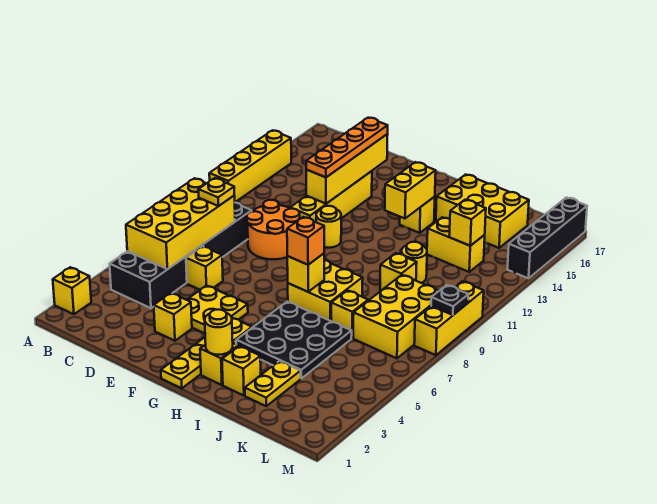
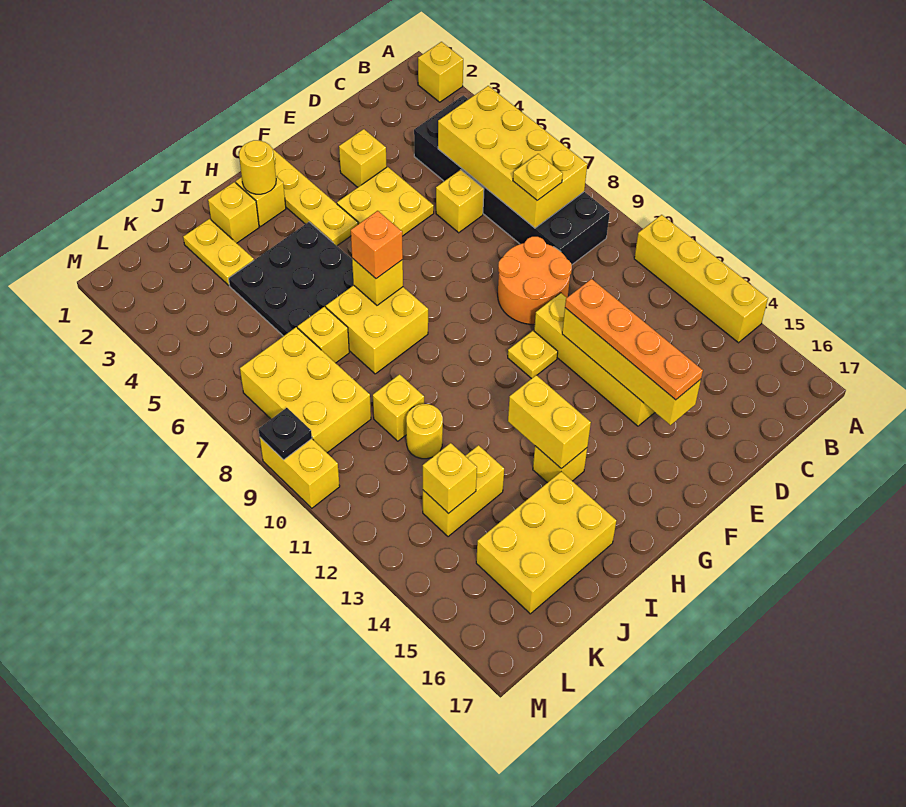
yellow round brick F11 level 1 -> yellow plate F11 level 1
yellow brick M8:M10 level 1 -> yellow brick M9:M10 level 1
black brick M14:M17 level 1 -> none

